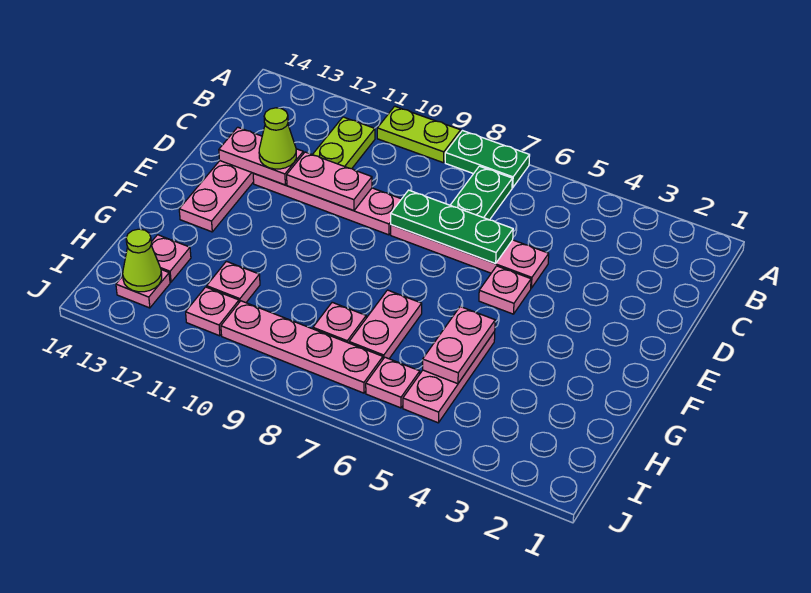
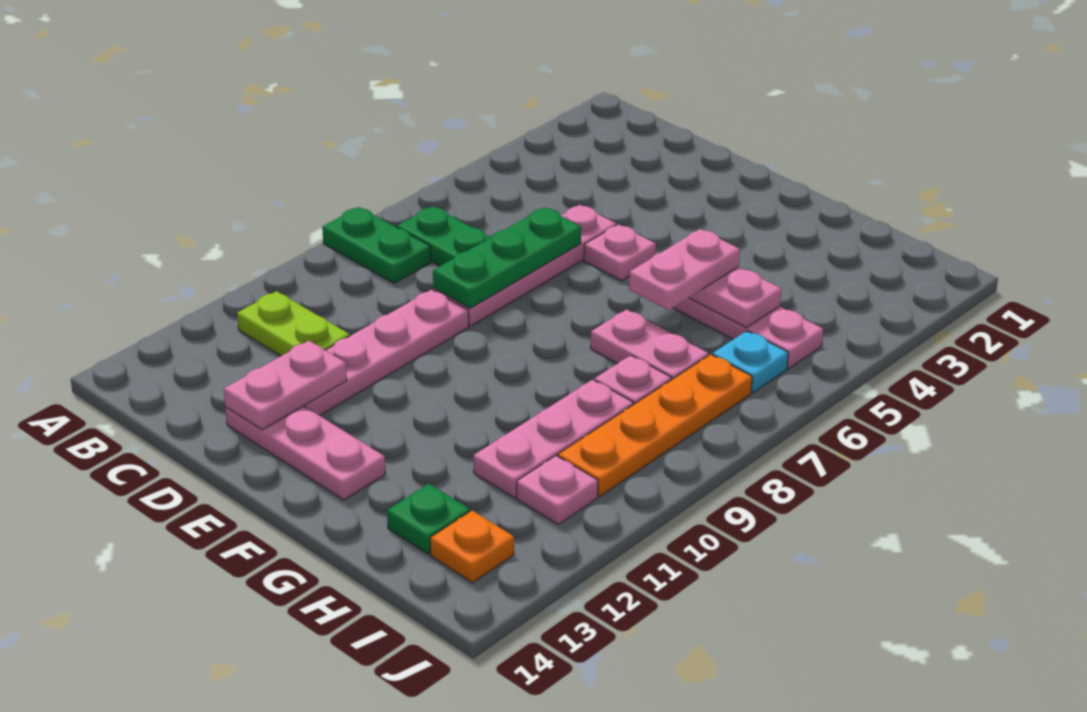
green plate A7:A8 level 1 -> green plate A8:B8 level 1
lime plate A9:A10 level 1 -> none
pink plate D10:D11 level 2 -> pink plate G5:G6 level 3
lime cone D12 level 3 -> none
pink plate H11 level 1 -> pink plate H9:H11 level 1
pink plate H13 level 1 -> green plate H13 level 1
pink plate I6 level 1 -> cyan plate I6 level 1
pink plate I7:I10 level 1 -> orange plate I7:I10 level 1
pink plate I13 level 1 -> orange plate I13 level 1
lime cone I13 level 2 -> none

